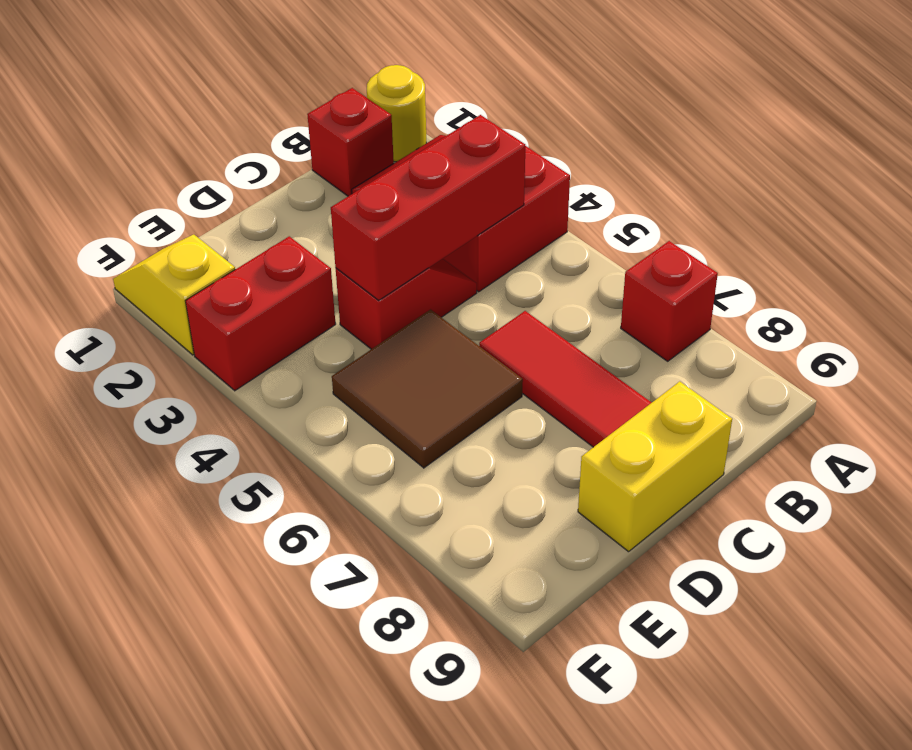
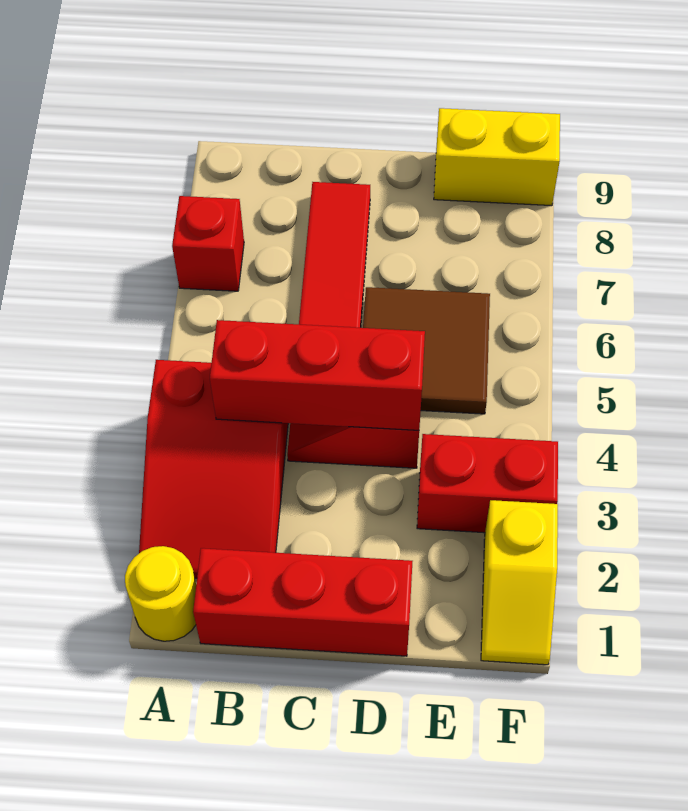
red brick B1 level 1 -> red brick B1:D1 level 1
yellow brick C9:D9 level 1 -> yellow brick E9:F9 level 1

